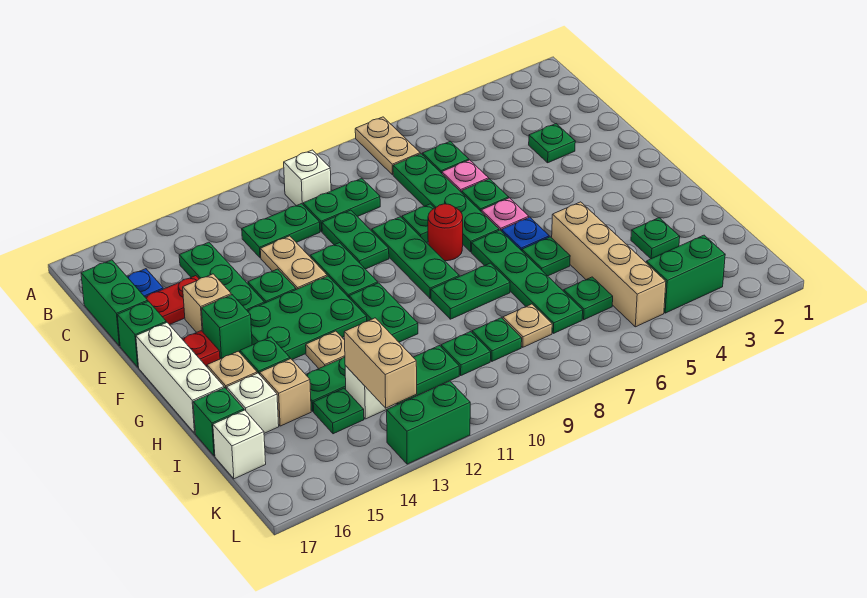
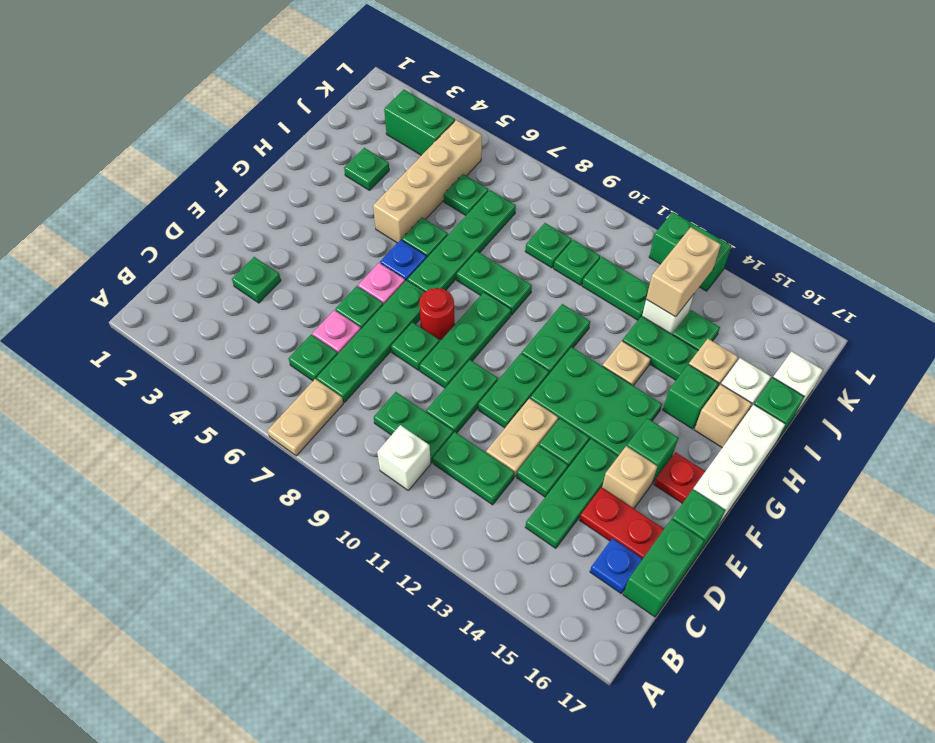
none -> green plate D13 level 1
tan plate J8 level 1 -> none

